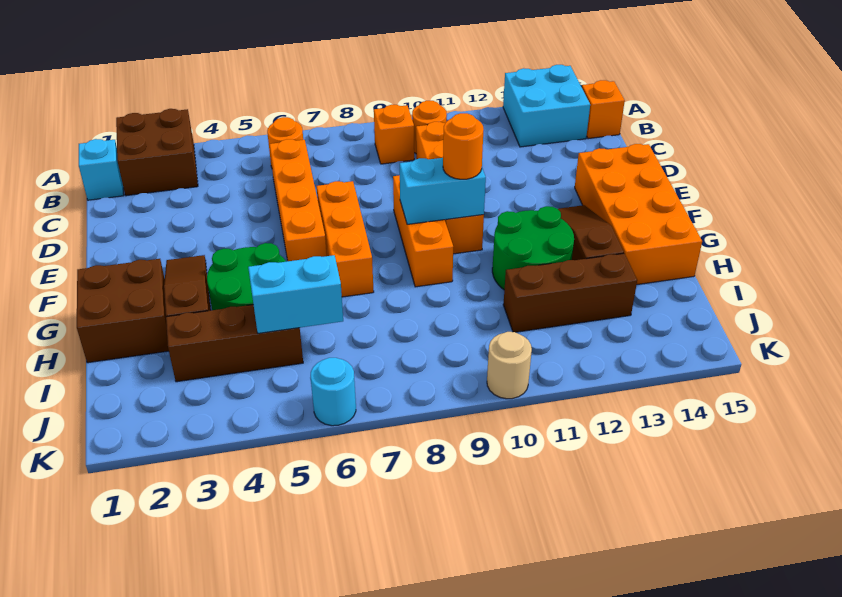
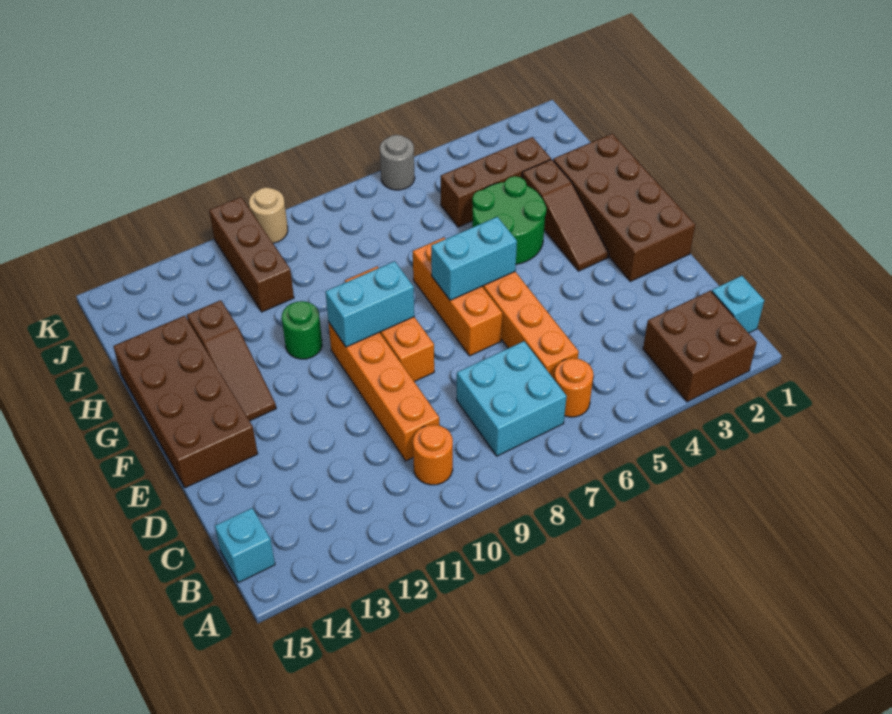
cyan brick A13:B14 level 1 -> cyan brick B7:C8 level 1
orange brick B9 level 1 -> none
orange brick B15 level 1 -> cyan brick B15 level 1
orange brick E14:H15 level 1 -> brown brick E14:H15 level 1
orange round brick F10 level 3 -> none
brown brick G1:H2 level 1 -> brown brick E1:H2 level 1
green round brick G11:H12 level 1 -> green round brick G11 level 1
cyan brick I5:I6 level 2 -> cyan brick F6:F7 level 2
brown brick I11:I13 level 1 -> brown brick I11:K11 level 1
cyan round brick K6 level 1 -> grey round brick K6 level 1

